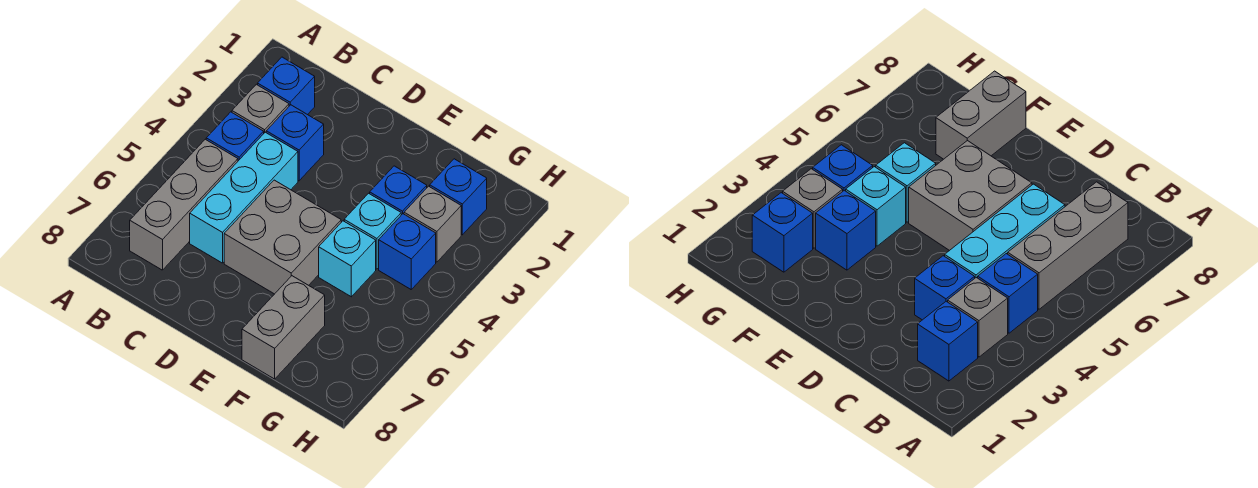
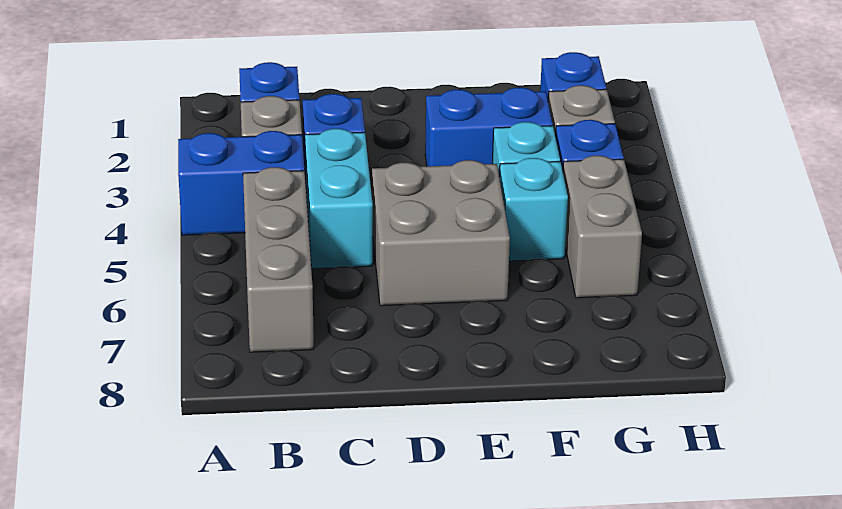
blue brick B4 level 1 -> blue brick A4:B4 level 1
cyan brick C4:C6 level 1 -> cyan brick C4:C5 level 1
blue brick F3 level 1 -> blue brick E3:F3 level 1
grey brick F7:F8 level 1 -> grey brick G5:G6 level 1

